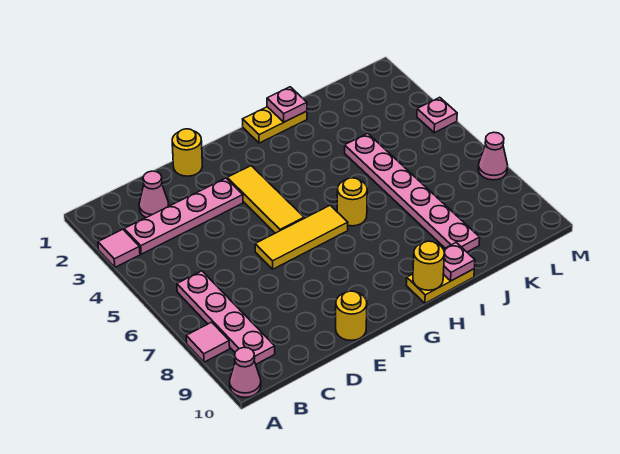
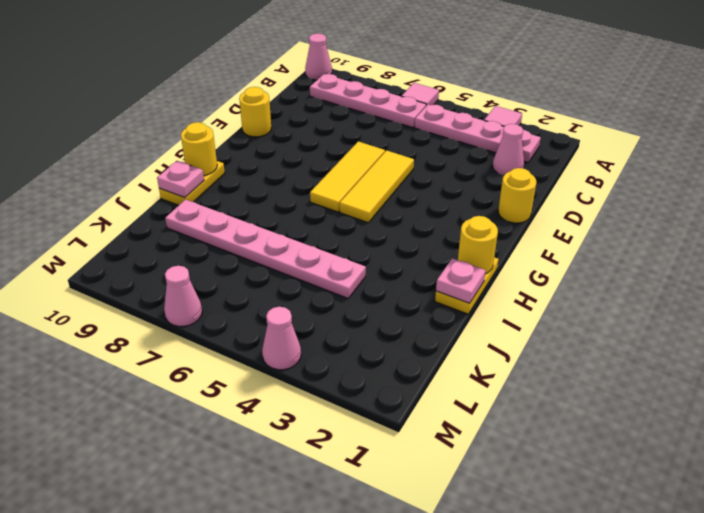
pink tile A8 level 1 -> pink tile A6 level 1
pink plate B3:E3 level 1 -> pink plate B2:B5 level 1
yellow tile F3:F5 level 1 -> yellow tile E5:G5 level 1
yellow round brick H6 level 1 -> yellow round brick H1 level 2
pink plate M4 level 1 -> pink cone M4 level 1

